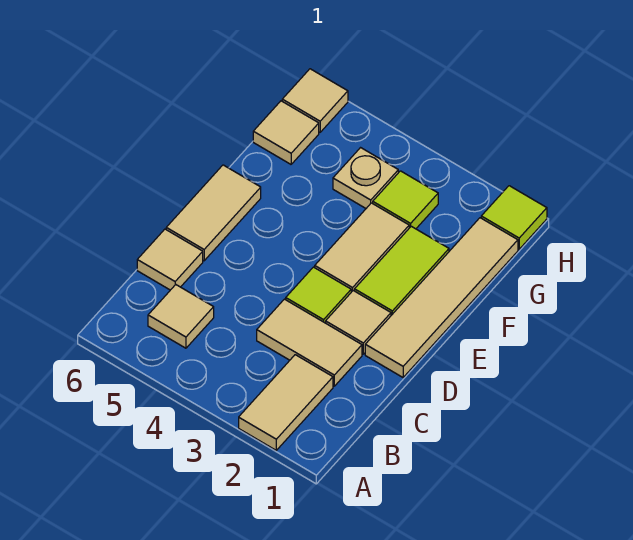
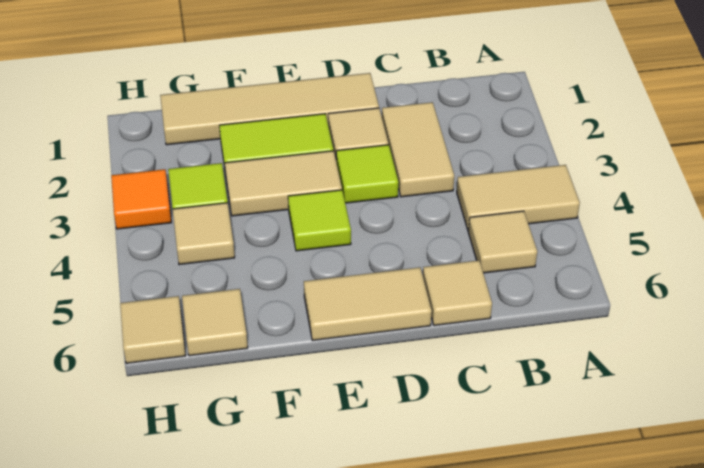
tan tile A2:B2 level 1 -> tan tile A4:B4 level 1
tan plate G4 level 1 -> tan tile G4 level 1
lime tile H1 level 1 -> lime tile E4 level 1
none -> orange tile H3 level 1

